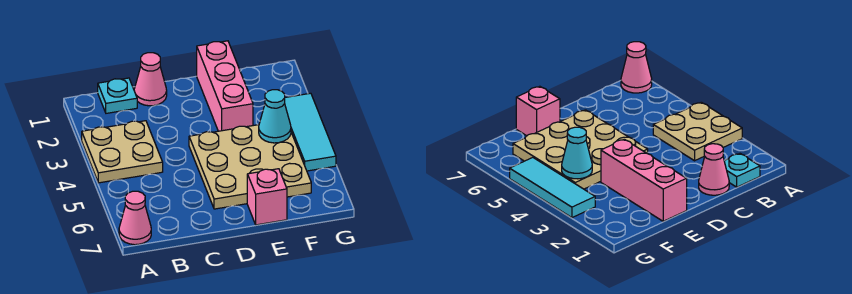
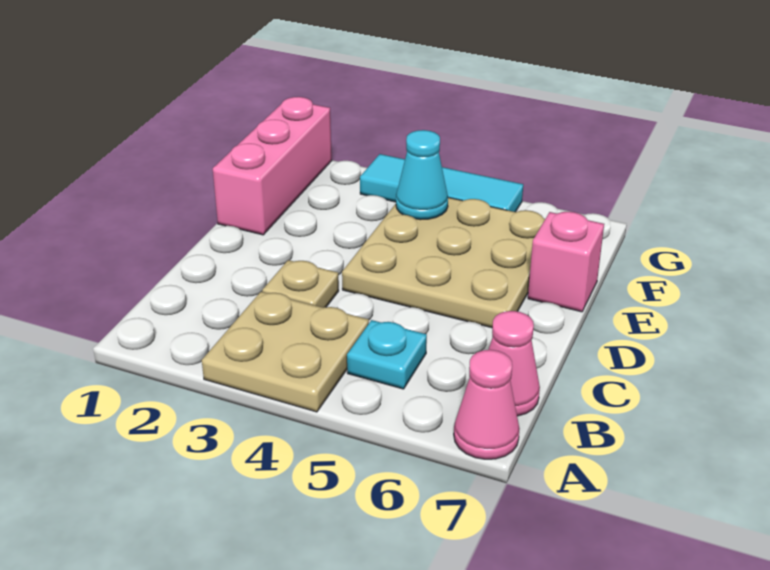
cyan plate B1 level 1 -> cyan plate B5 level 1
pink cone C1 level 1 -> pink cone B7 level 1
none -> tan plate C3 level 1
pink brick E1:E3 level 1 -> pink brick E1:G1 level 1

